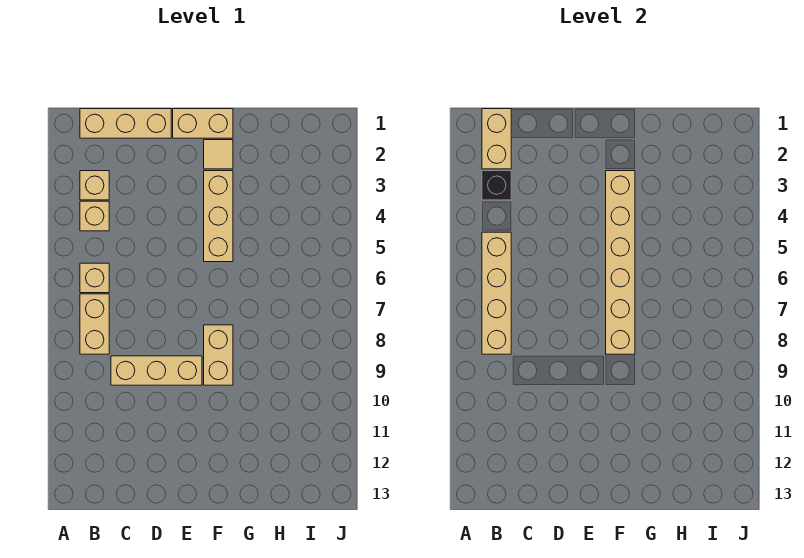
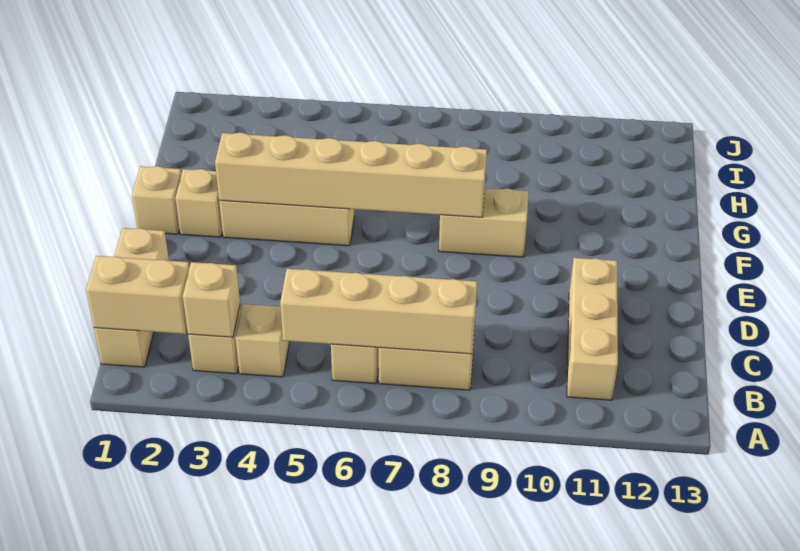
black brick B3 level 2 -> tan brick B3 level 2
tan brick C9:E9 level 1 -> tan brick B11:D11 level 1
tan brick E1:F1 level 1 -> tan brick F1 level 1
tan tile F2 level 1 -> tan brick F2 level 1

